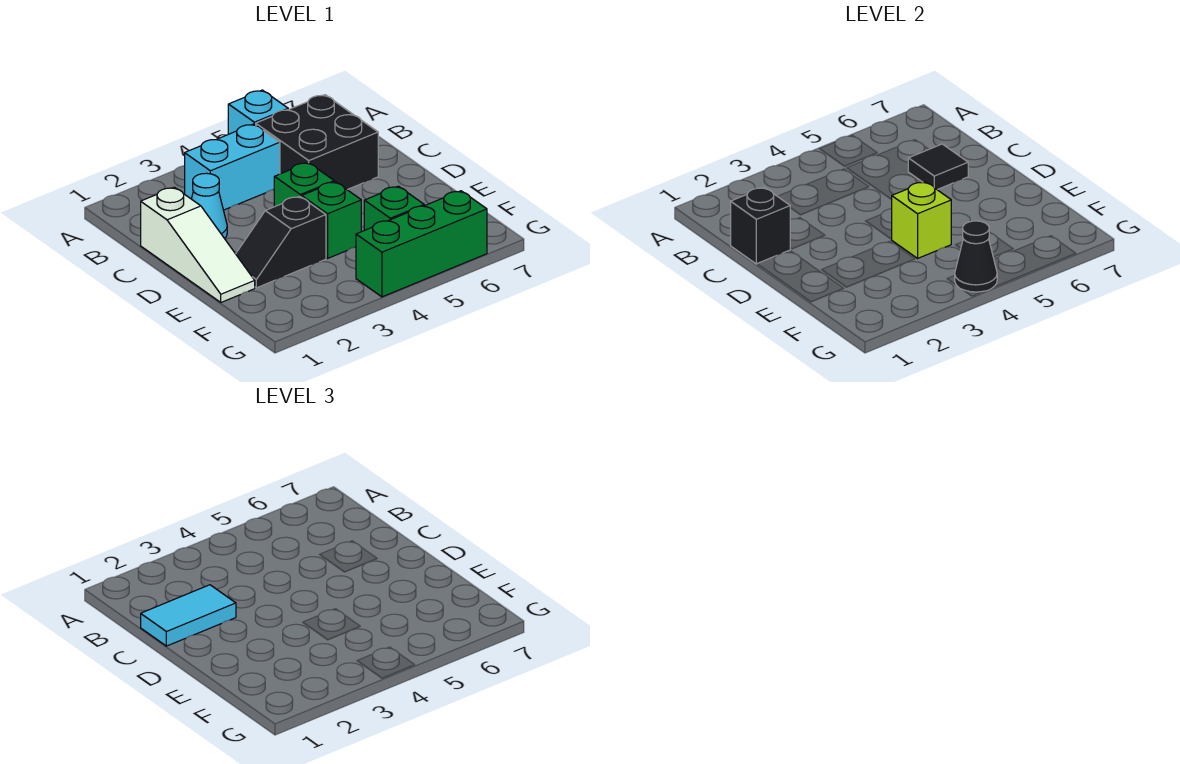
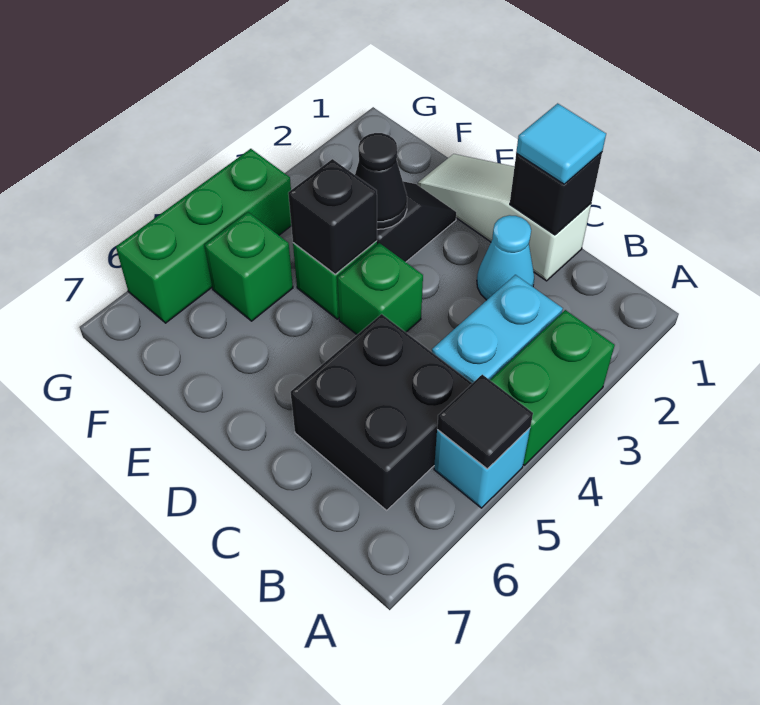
none -> green brick A3:A4 level 1
cyan tile C1:C2 level 3 -> cyan tile C1 level 3
black tile C6 level 2 -> black tile A5 level 2
lime brick E4 level 2 -> black brick E4 level 2
black cone G4 level 2 -> black cone E3 level 2

